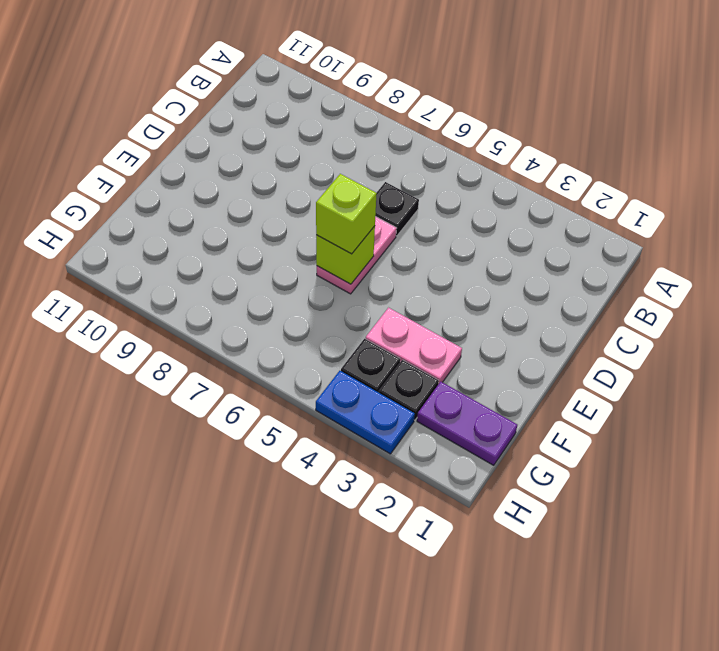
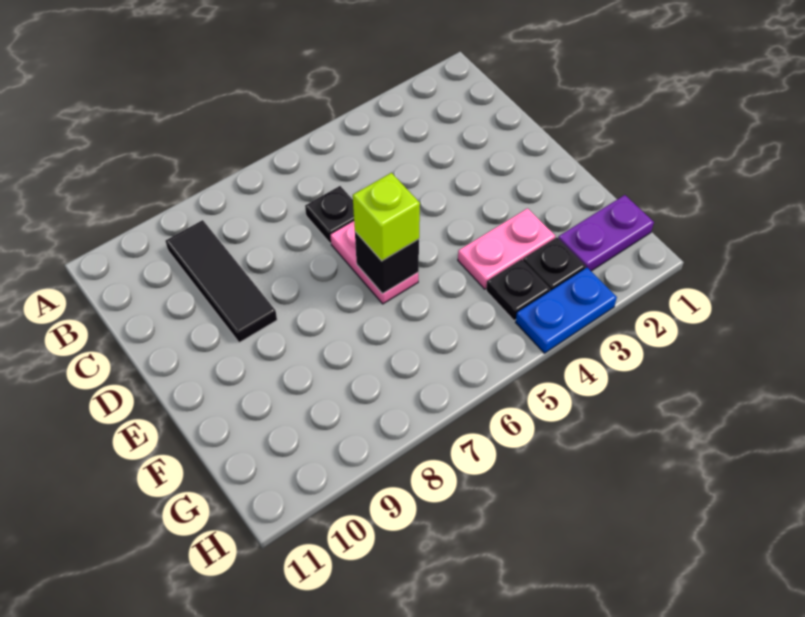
none -> black tile B9:D9 level 1
lime brick E6 level 2 -> black brick E6 level 2

